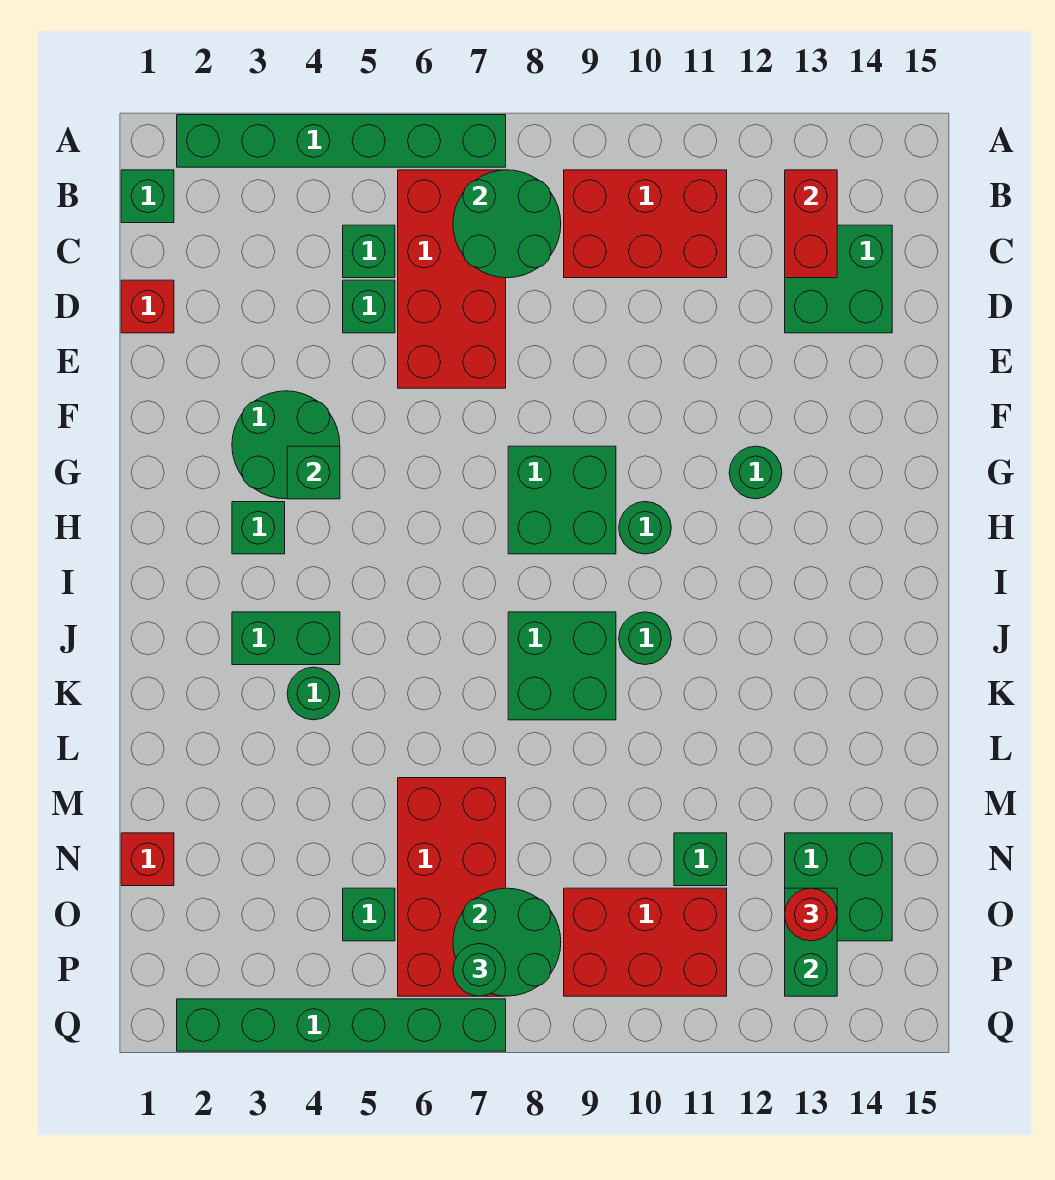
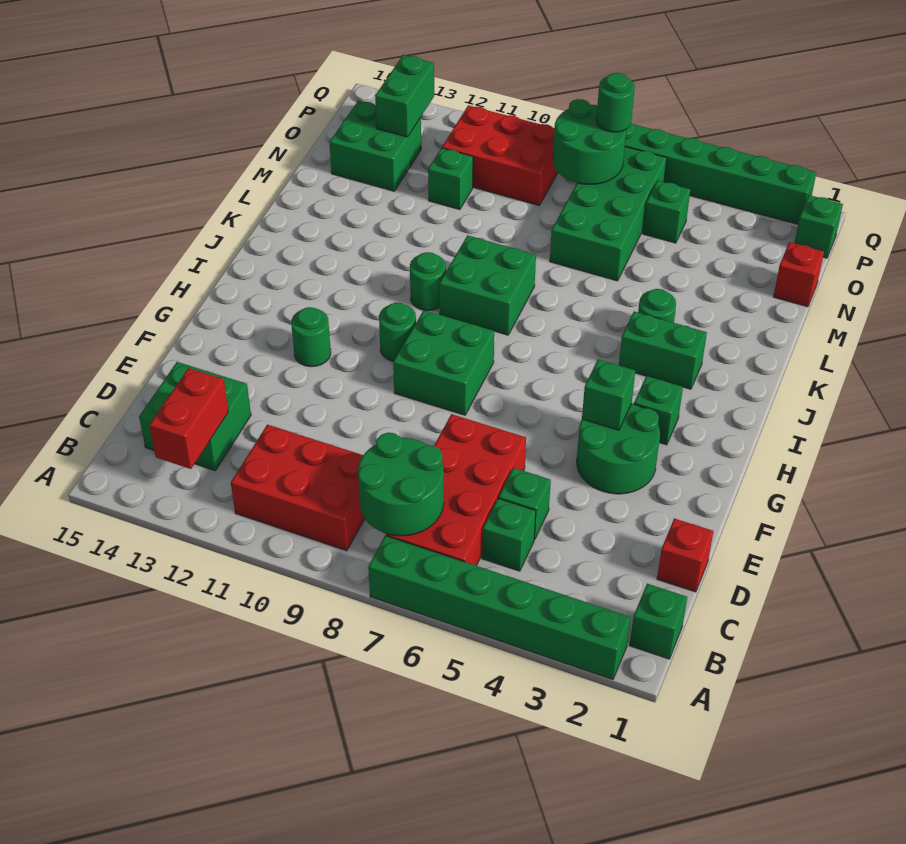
red brick M6:P7 level 1 -> green brick M6:P7 level 1
red round brick O13 level 3 -> none
none -> green brick P1 level 1

